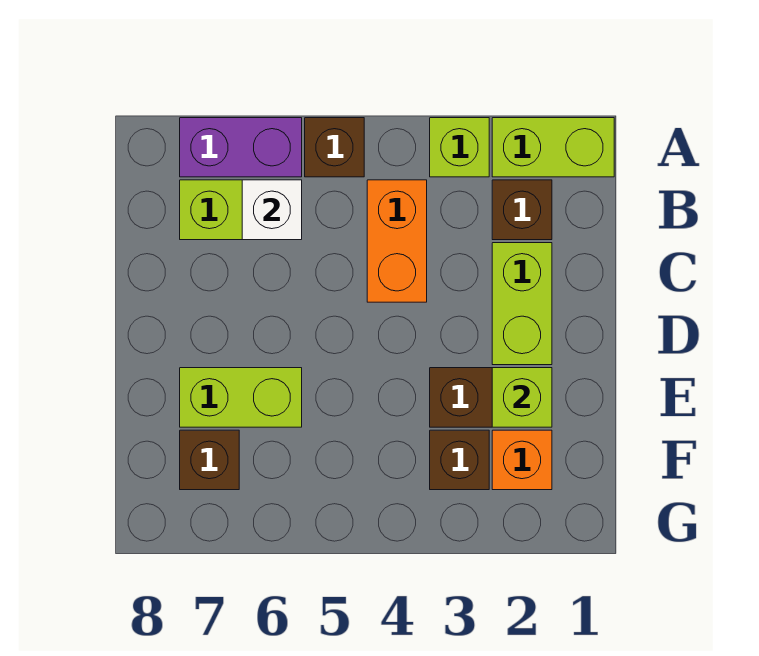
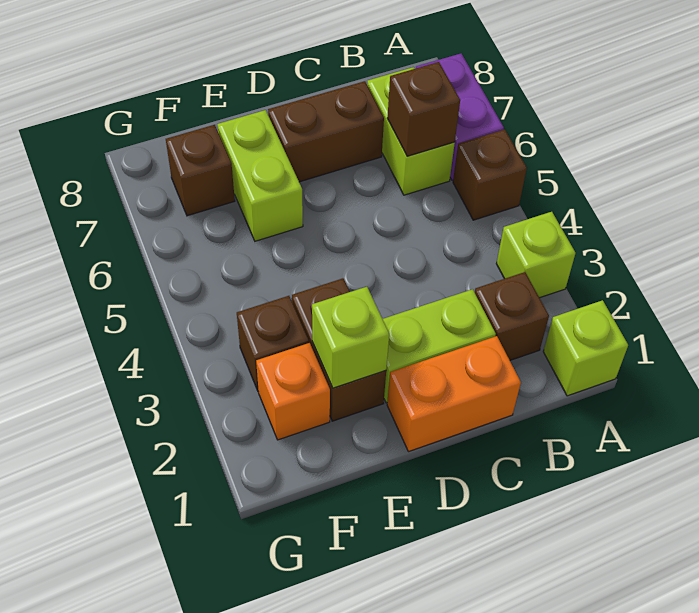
lime brick A1:A2 level 1 -> lime brick A1 level 1
orange brick B4:C4 level 1 -> orange brick C1:D1 level 1
white brick B6 level 2 -> brown brick B6 level 2
none -> brown brick C7:D7 level 1

